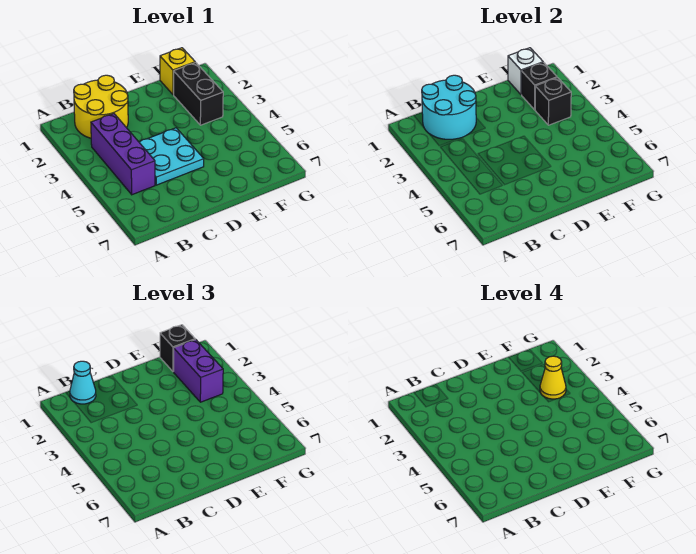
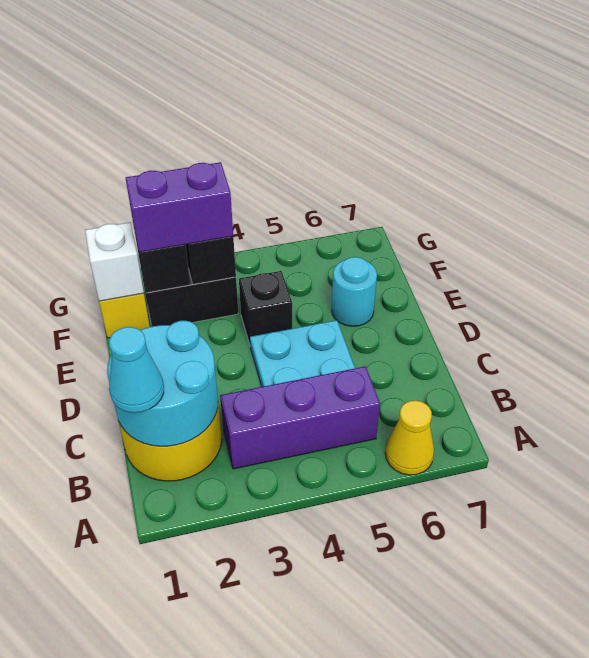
none -> cyan round brick E6 level 1
black brick F1 level 3 -> black brick E4 level 1
yellow cone F3 level 4 -> yellow cone A6 level 1

